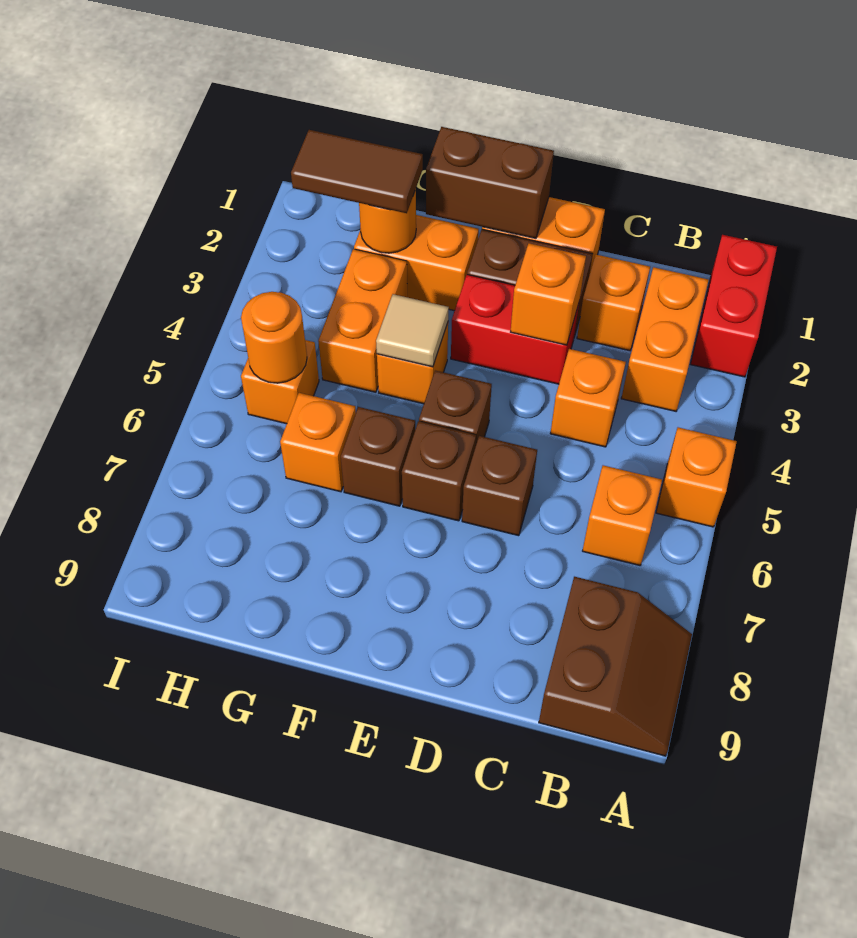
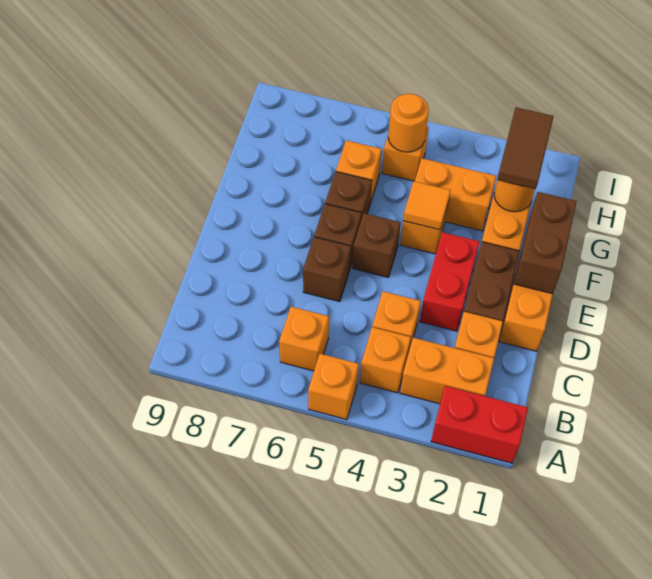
brown slope A8:B9 level 1 top B -> none
orange brick D3 level 2 -> orange brick B4 level 1
tan tile F4 level 2 -> orange tile F4 level 2

